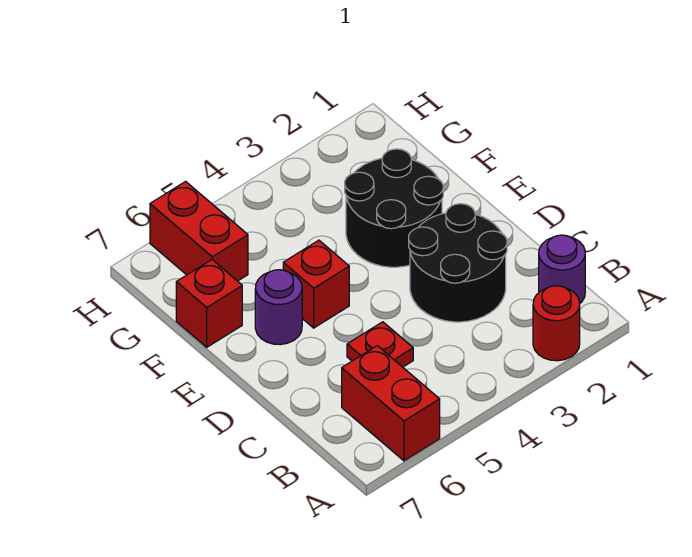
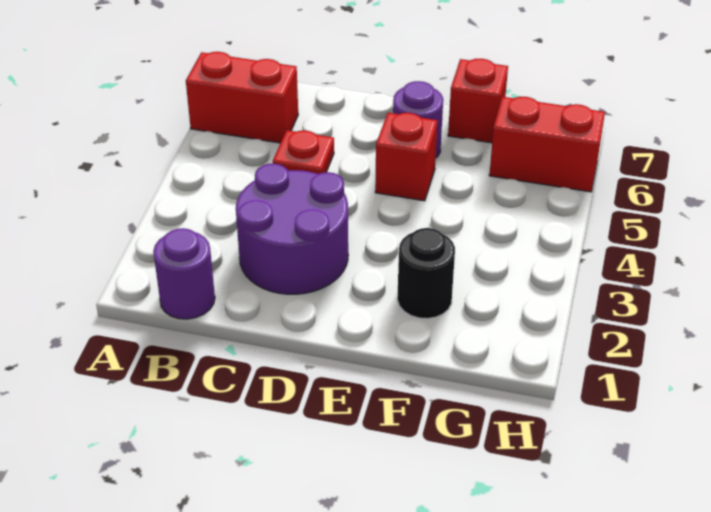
red round brick A2 level 1 -> none
black round brick C2:D3 level 1 -> purple round brick C2:D3 level 1
black round brick E2:F3 level 1 -> black round brick F2 level 1

